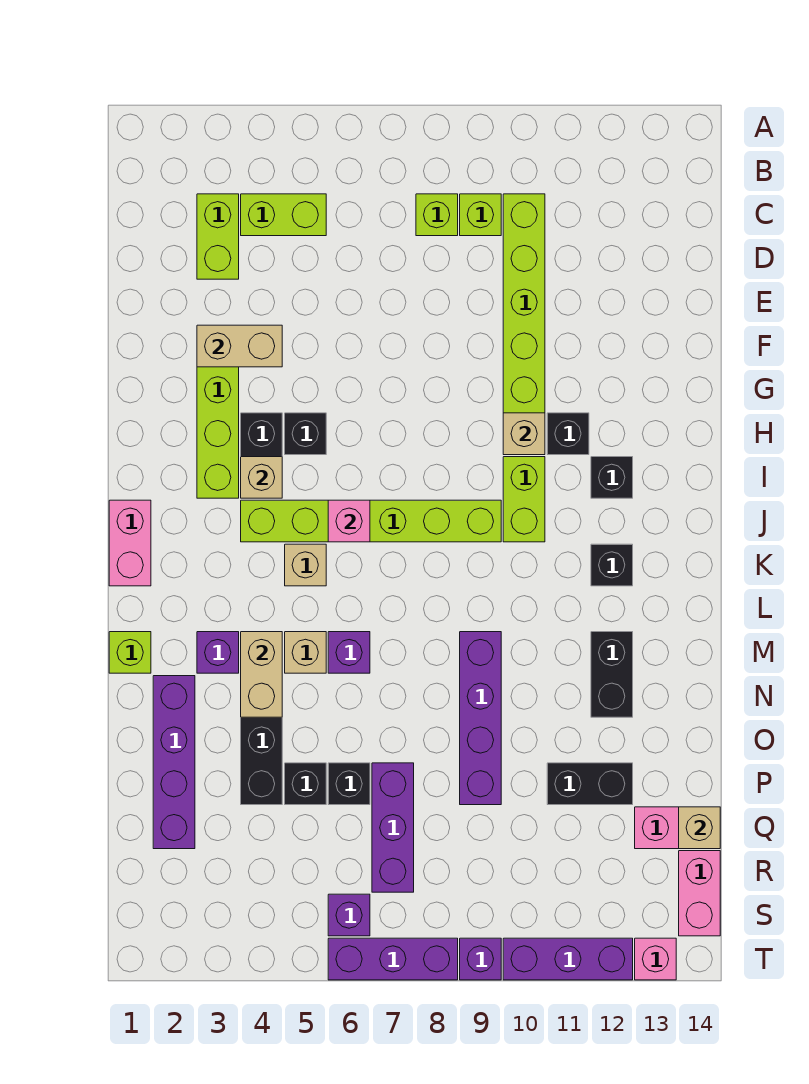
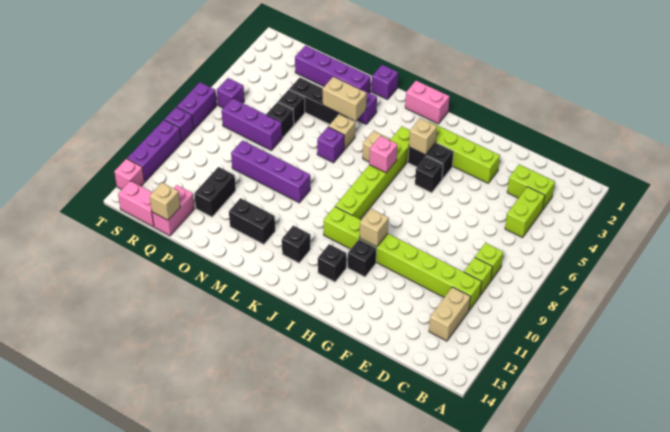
tan brick F3:F4 level 2 -> tan brick C11:C12 level 1
lime brick M1 level 1 -> purple brick M1 level 1
purple brick T6:T8 level 1 -> purple brick T7:T8 level 1

